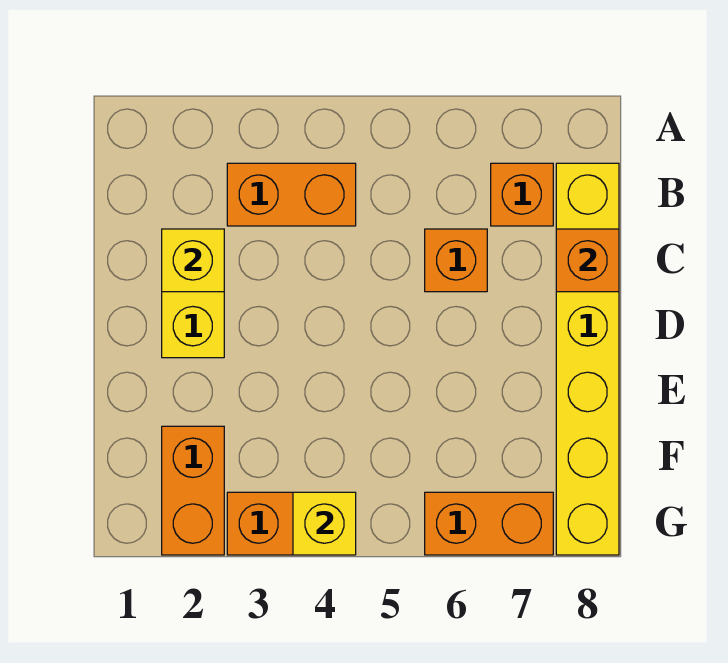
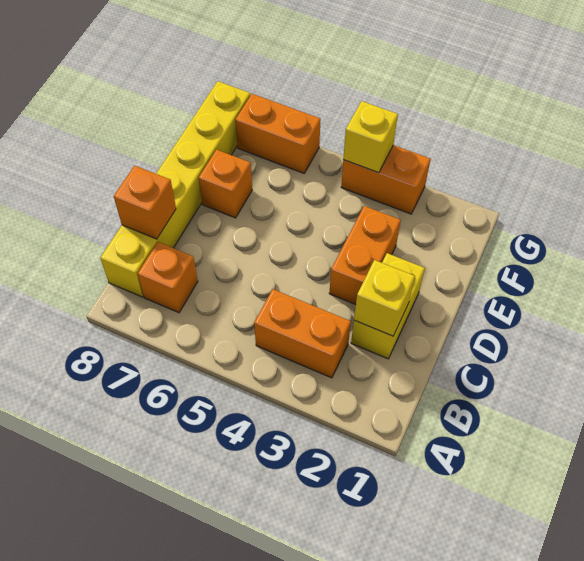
orange brick C6 level 1 -> orange brick E7 level 1
orange brick F2:G2 level 1 -> orange brick D3:E3 level 1

